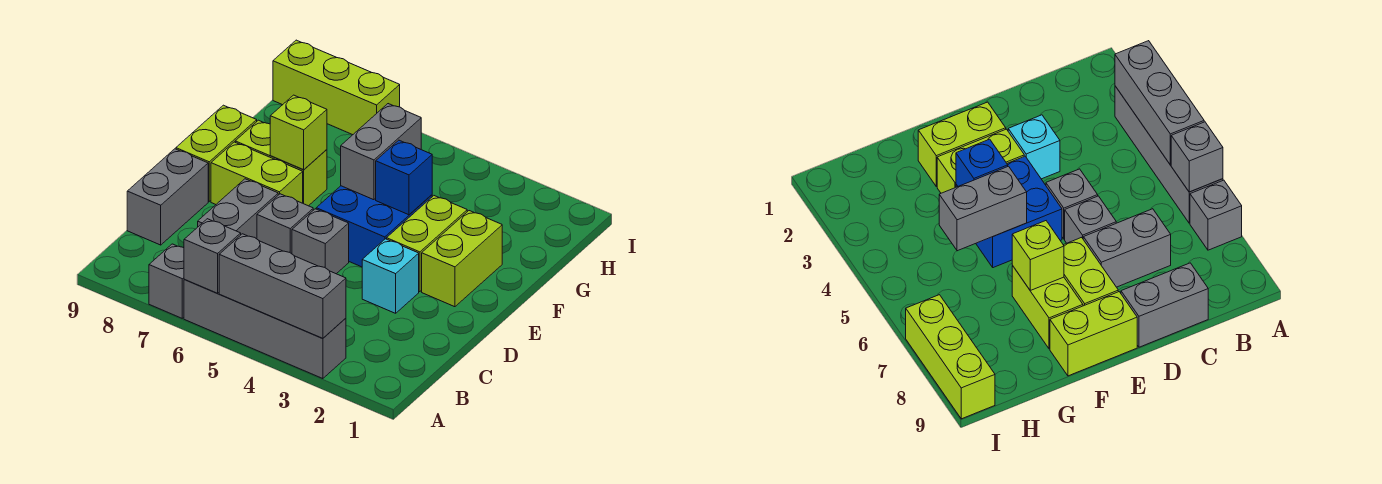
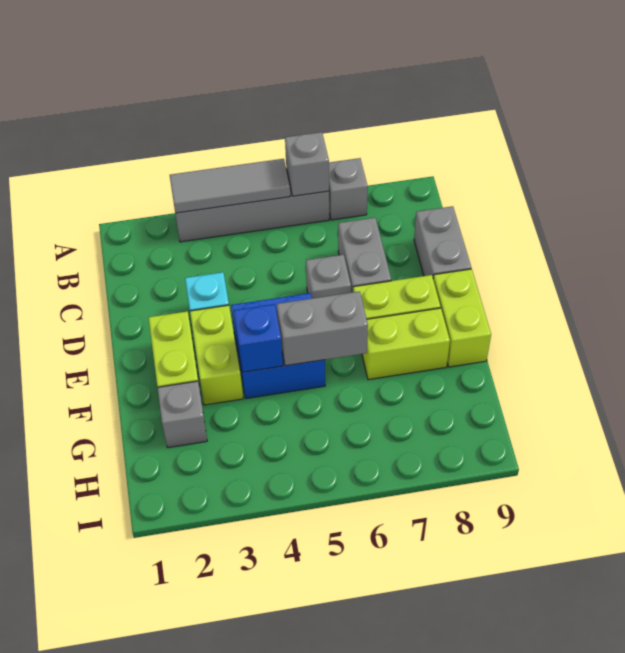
grey brick A3:A5 level 2 -> grey tile A3:A5 level 2
grey brick D5 level 1 -> grey brick G2 level 1
grey brick F5:G5 level 2 -> grey brick F5:F6 level 2
lime brick F7 level 2 -> none
lime brick I7:I9 level 1 -> none

